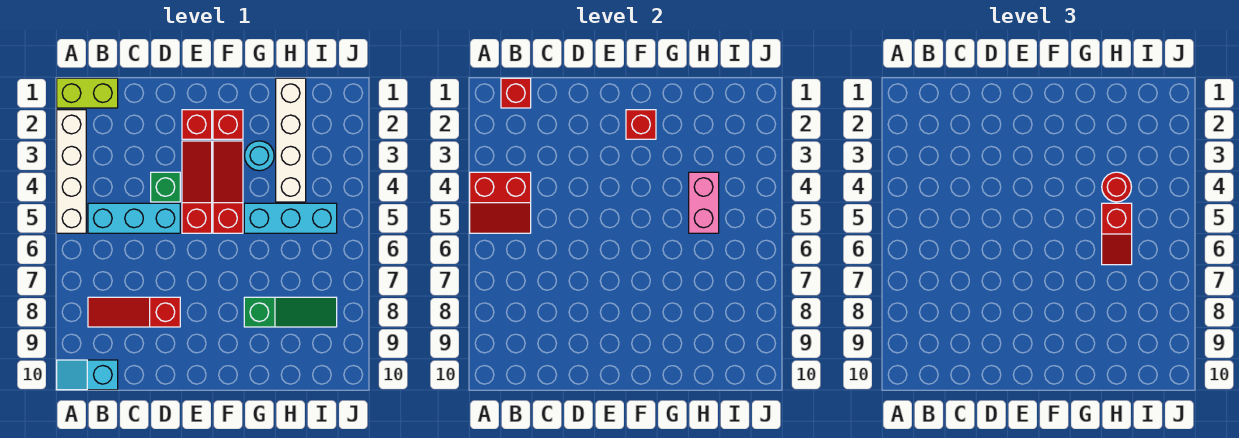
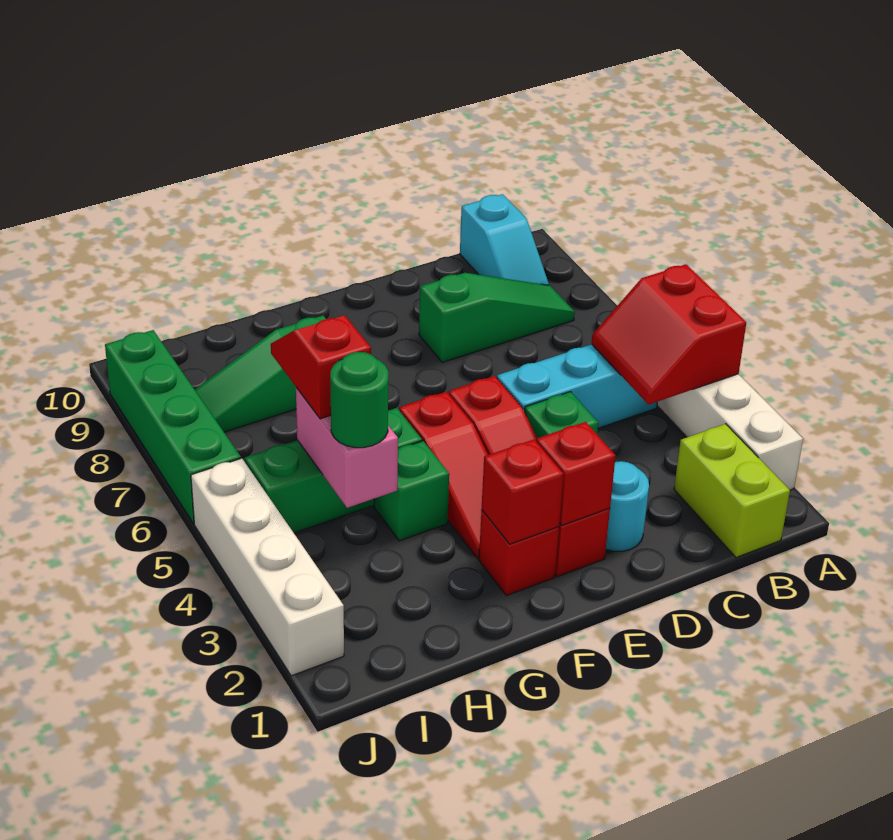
lime brick A1:B1 level 1 -> lime brick B1:B2 level 1
red slope A4:B5 level 2 top 4 -> red slope A4:B5 level 2 top A
cyan slope A10:B10 level 1 top B -> cyan slope B9:B10 level 1 top 10
red brick B1 level 2 -> red brick E2 level 2
red slope B8:D8 level 1 top D -> green slope B8:D8 level 1 top D
cyan round brick G3 level 1 -> cyan round brick D2 level 1
none -> green brick G4 level 1
cyan brick G5:I5 level 1 -> green brick G5:I5 level 1
white brick H1:H4 level 1 -> white brick J2:J5 level 1
red round brick H4 level 3 -> green round brick H4 level 3
none -> green brick J6:J9 level 1

